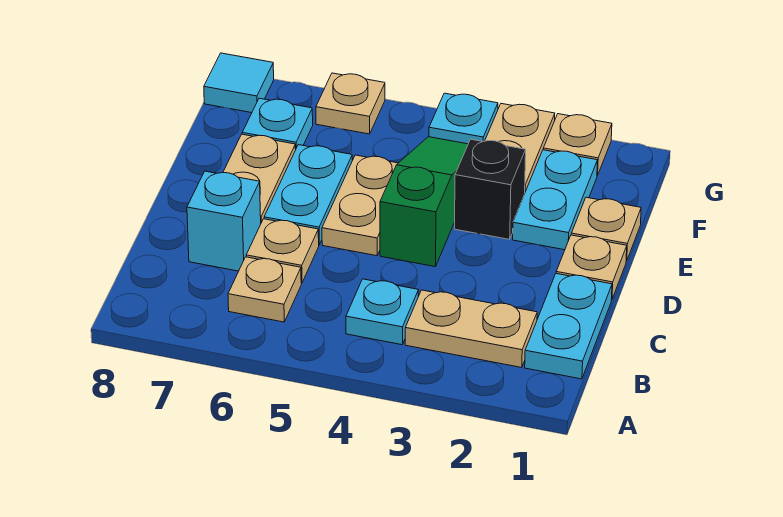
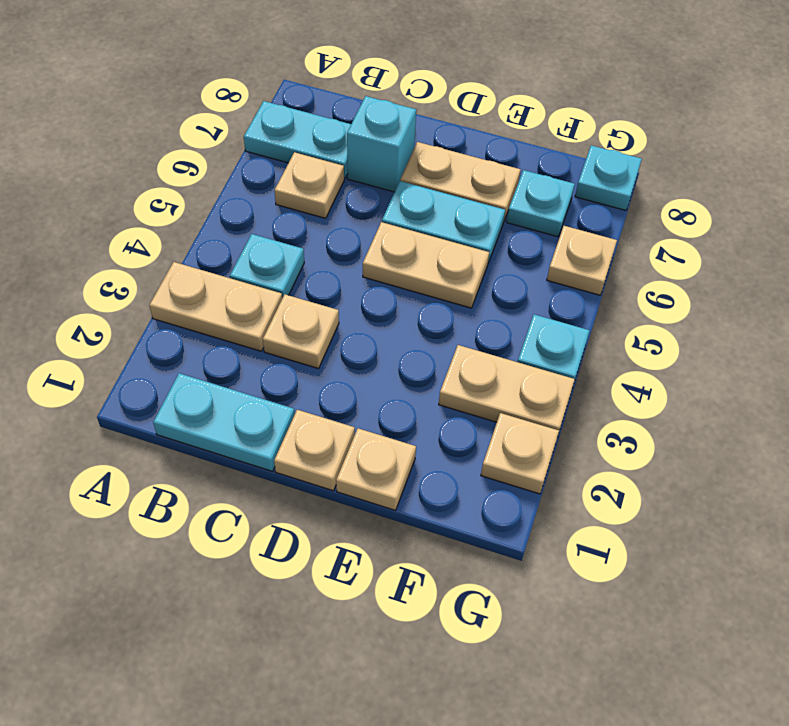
tan plate B2:B3 level 1 -> tan plate A3:B3 level 1
tan plate C6 level 1 -> tan plate C3 level 1
green slope D4:F4 level 1 top D -> none
cyan plate E2:F2 level 1 -> cyan plate A7:B7 level 1
black brick E3 level 1 -> none
cyan tile G8 level 1 -> cyan plate G8 level 1

